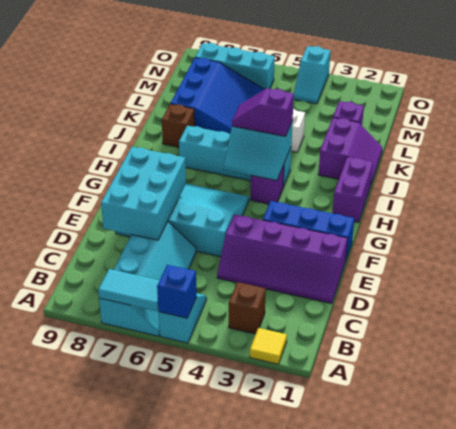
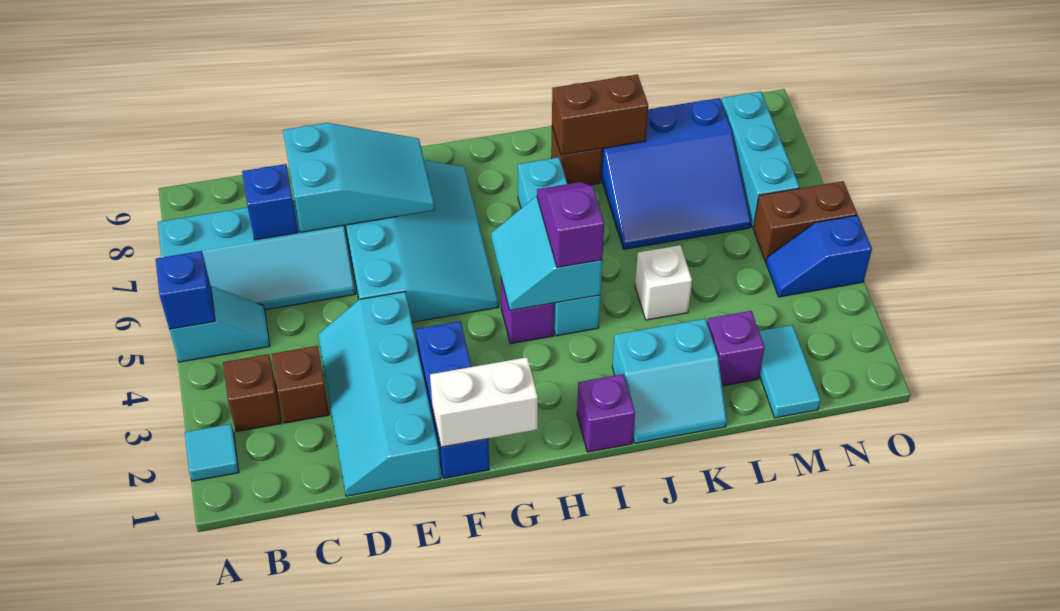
yellow tile A2 level 1 -> cyan tile A2 level 1
cyan tile A6:A7 level 2 -> cyan tile M1:M2 level 1
none -> brown brick C3 level 1
none -> blue brick C7 level 2
purple slope D1:E4 level 1 top E -> cyan slope D1:E4 level 1 top E
cyan brick D7:F8 level 2 -> cyan slope D7:F8 level 2 top D
none -> white brick F1:G1 level 2
purple brick H1:I1 level 1 -> purple brick I1 level 1
purple slope J1:K2 level 1 top 2 -> cyan slope J1:K2 level 1 top 2
none -> brown brick J8:K8 level 2
cyan slope N4:O4 level 1 top O -> blue slope N4:O4 level 1 top O
none -> brown brick N5:O5 level 1

